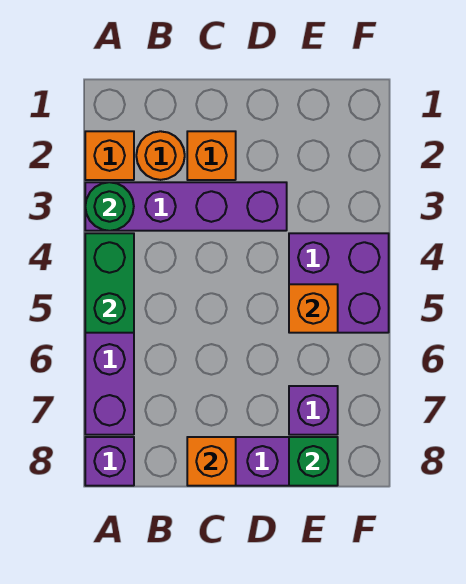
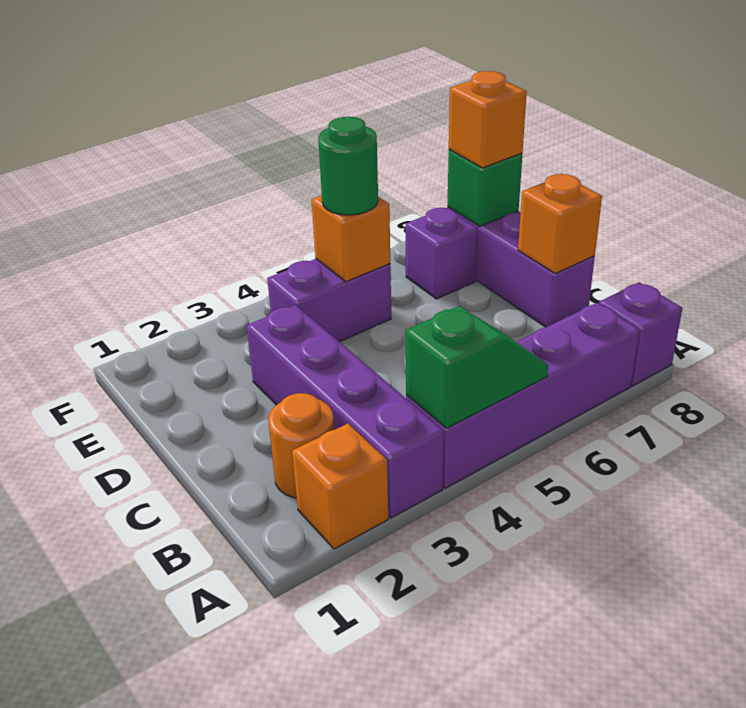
green round brick A3 level 2 -> green round brick E5 level 3
green brick A4:A5 level 2 -> green slope A4:A5 level 2 top 4
orange brick C2 level 1 -> orange brick E8 level 3
purple brick E4:F5 level 1 -> purple brick E4:E5 level 1

